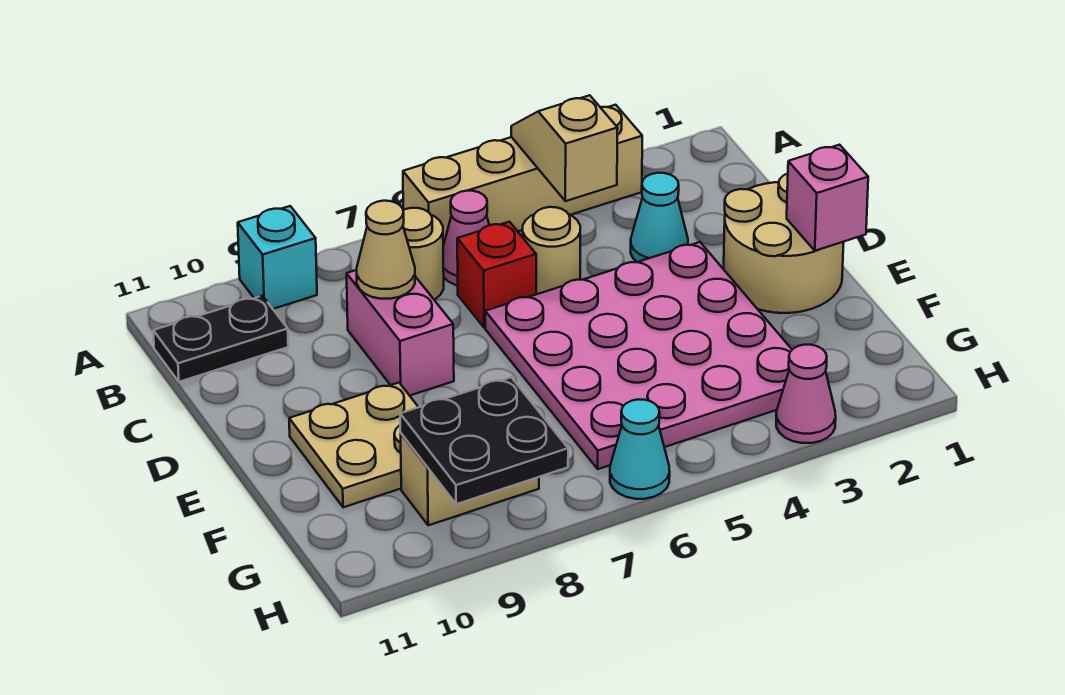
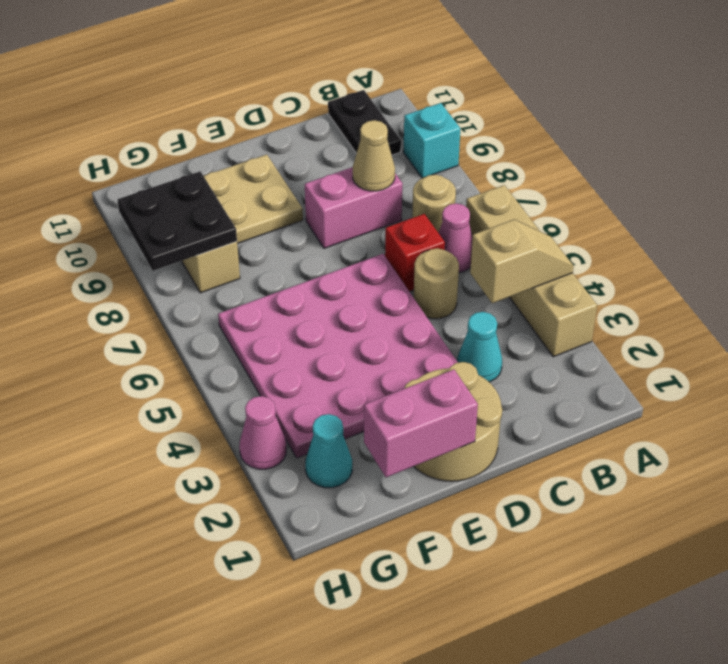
pink brick E1 level 2 -> pink brick E1:F1 level 2
cyan cone H6 level 1 -> cyan cone G2 level 1

